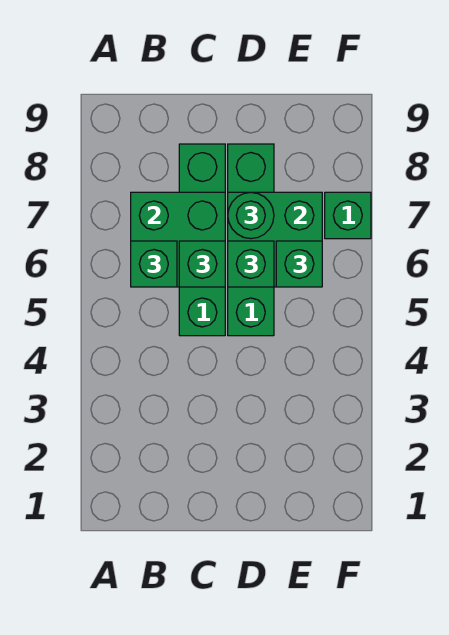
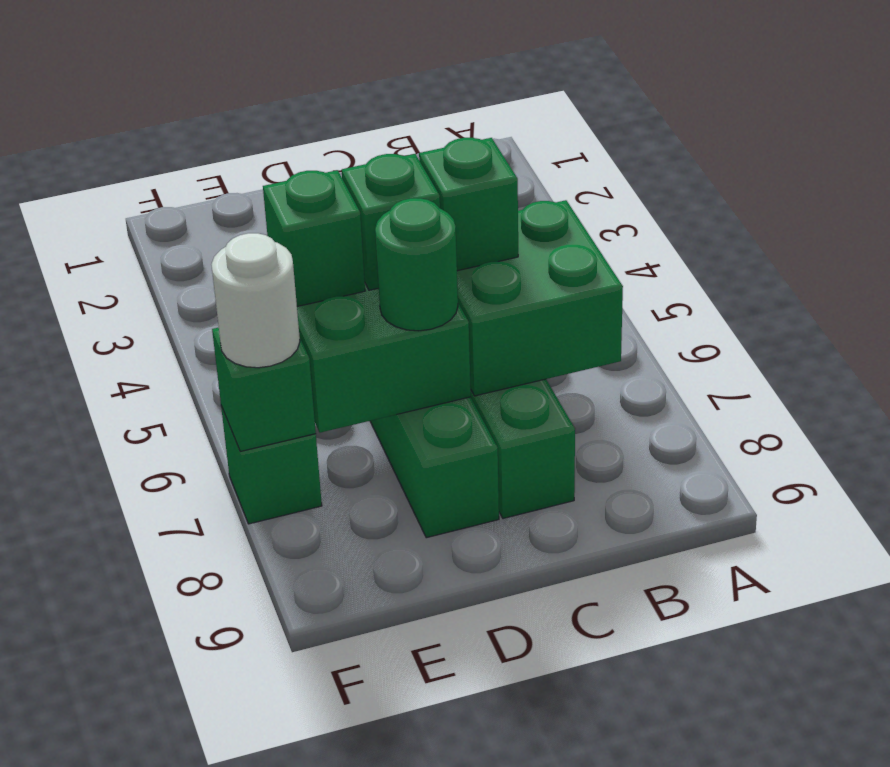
green brick B6 level 3 -> green brick F7 level 2
none -> white round brick F7 level 3

